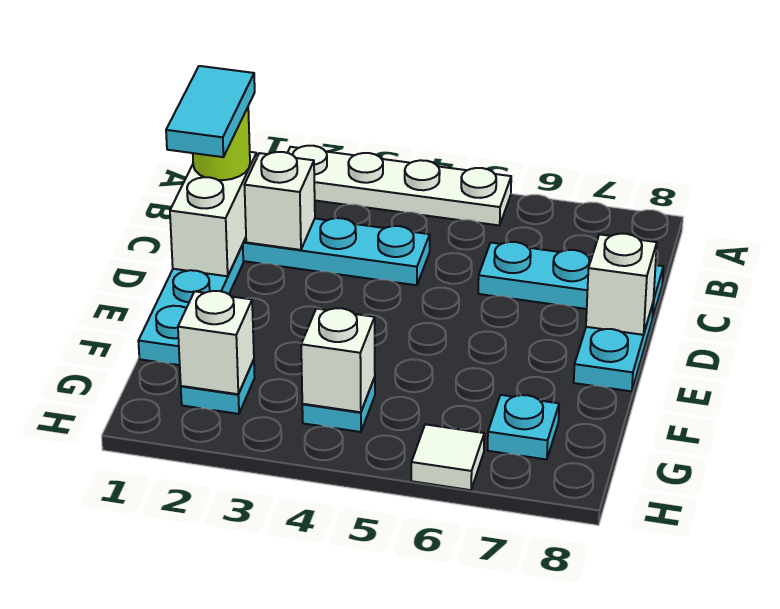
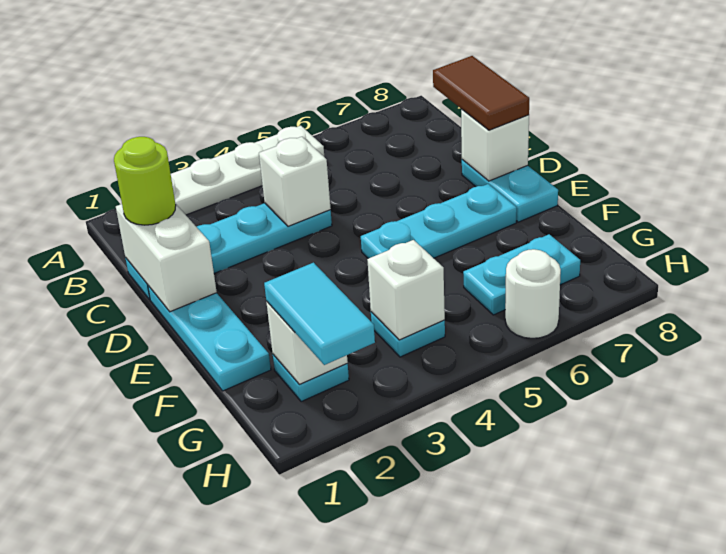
cyan tile C1:D1 level 4 -> cyan tile G2:H2 level 3
white brick C2 level 2 -> white brick C4 level 2
cyan plate C6:C8 level 1 -> cyan plate E5:E7 level 1
none -> brown tile C8:D8 level 3
cyan plate G7 level 1 -> cyan plate G6:G7 level 1
white tile H6 level 1 -> white round brick H6 level 1

